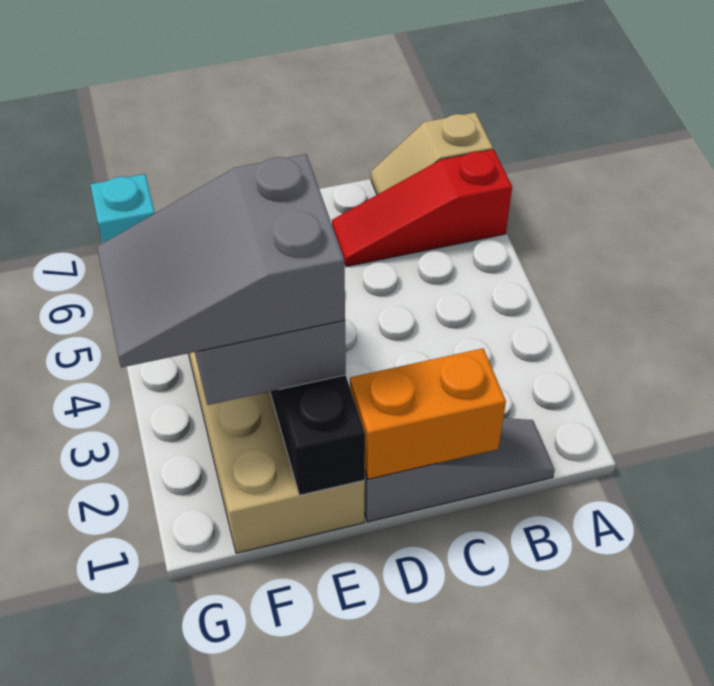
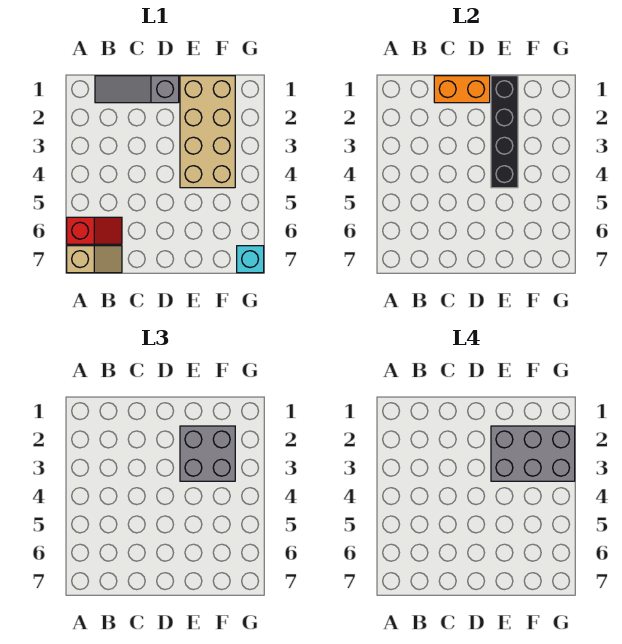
red slope A6:C6 level 1 top A -> red slope A6:B6 level 1 top A
grey slope E2:G3 level 4 top E -> grey brick E2:G3 level 4

